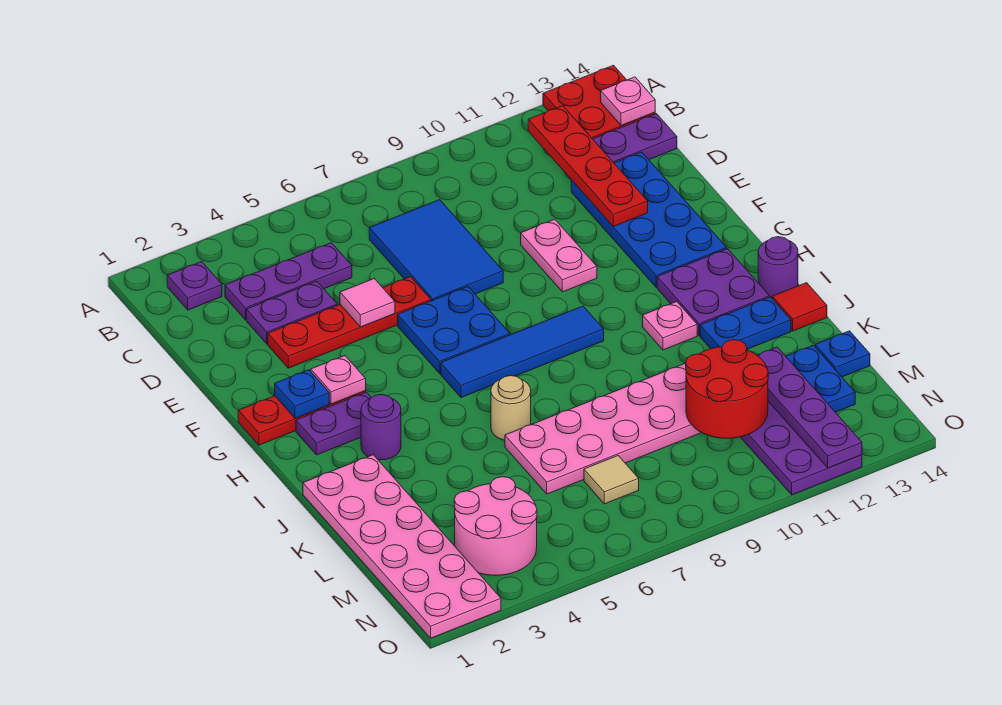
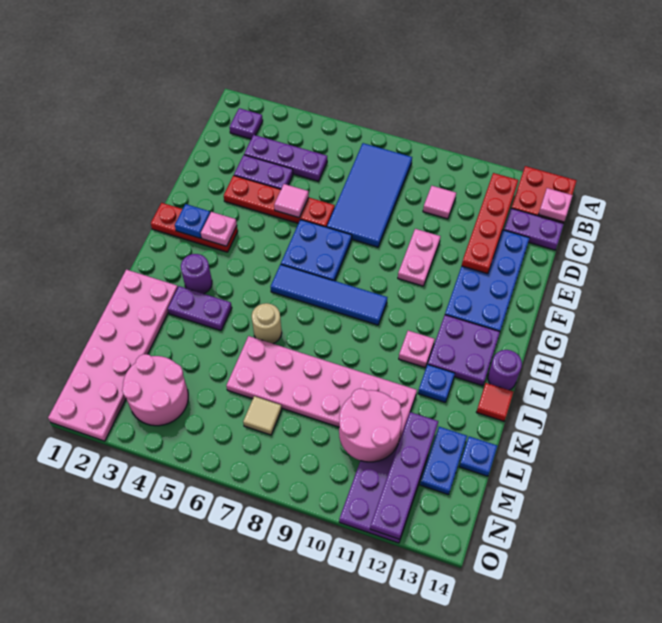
blue tile C7:E8 level 1 -> blue tile B7:E8 level 1
none -> pink tile C10 level 1
purple plate H2:H3 level 1 -> purple plate J3:J4 level 1
blue plate J12:J13 level 1 -> blue plate J12 level 1
red round brick L10:M11 level 2 -> pink round brick L10:M11 level 2

